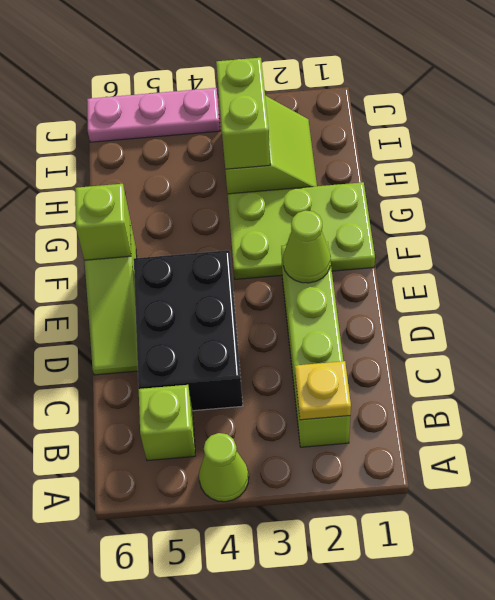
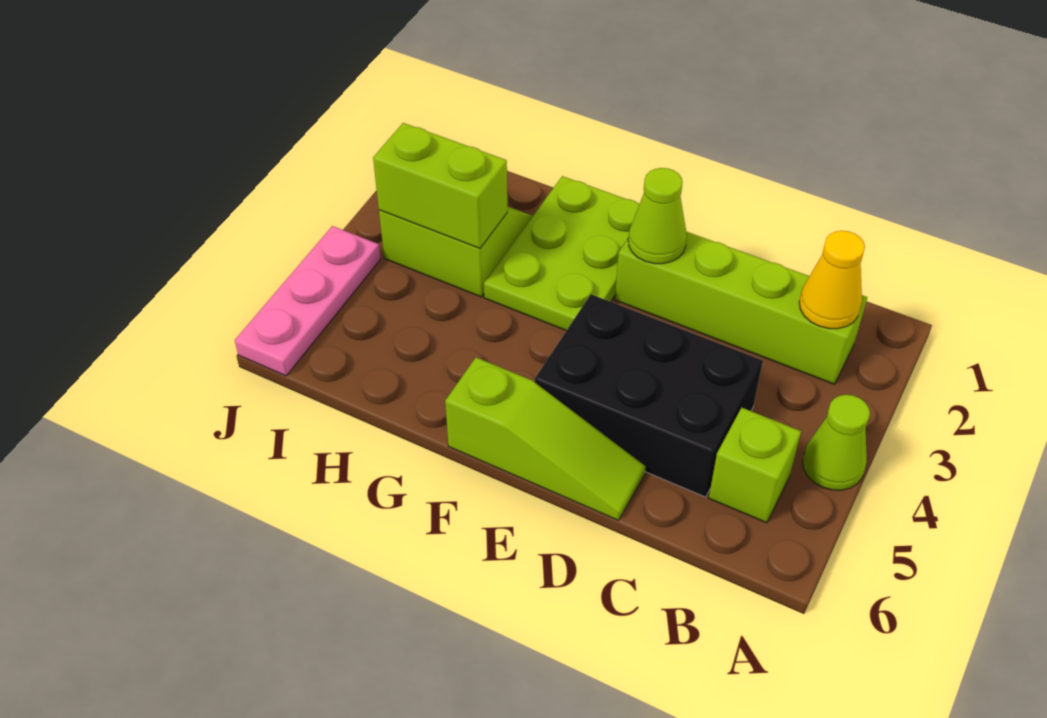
yellow plate B2 level 2 -> yellow cone B2 level 2
lime brick F6 level 2 -> none

